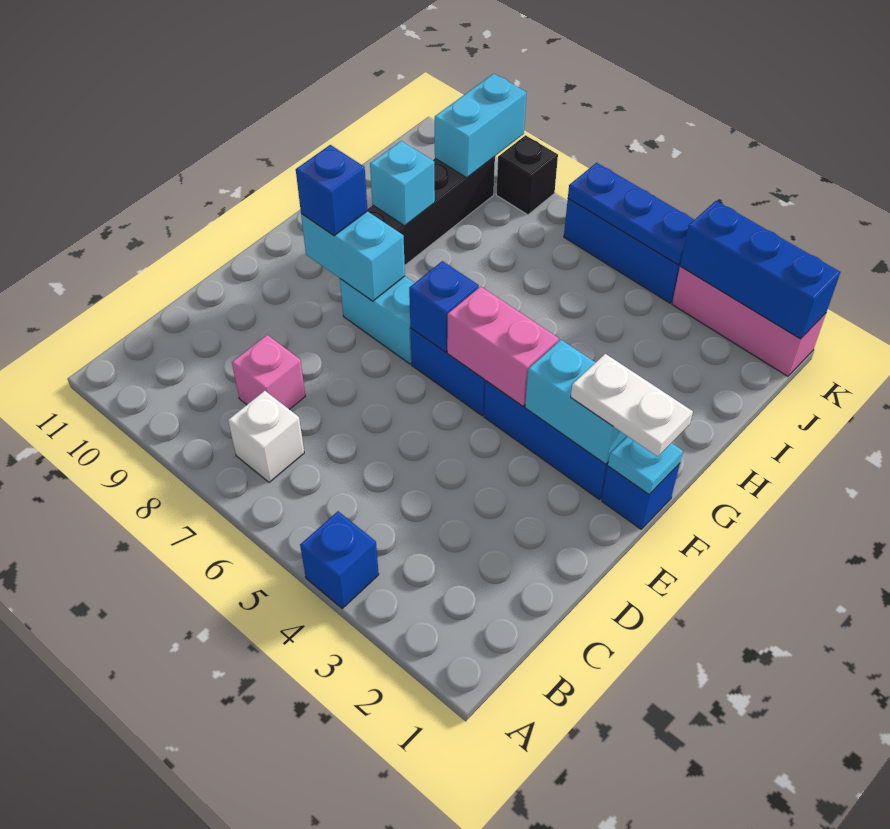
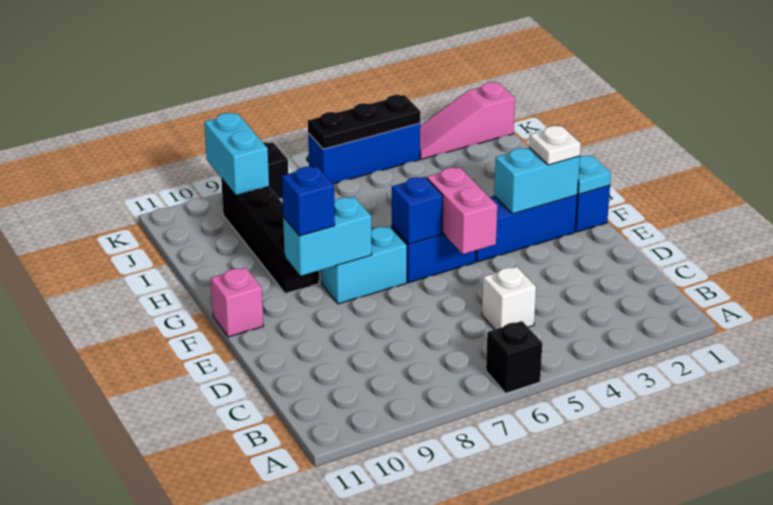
blue brick A4 level 1 -> none
none -> black brick A6 level 1
white brick B7 level 1 -> white brick C5 level 1
pink brick C8 level 1 -> pink brick F11 level 1
white plate F1:F2 level 3 -> white plate F2 level 3
pink brick F4:F5 level 2 -> pink brick E5:F5 level 2
cyan brick H9 level 2 -> none
pink brick K1:K3 level 1 -> pink slope K1:K3 level 1 top 1
blue brick K1:K3 level 2 -> none
blue plate K4:K6 level 2 -> black plate K4:K6 level 2

